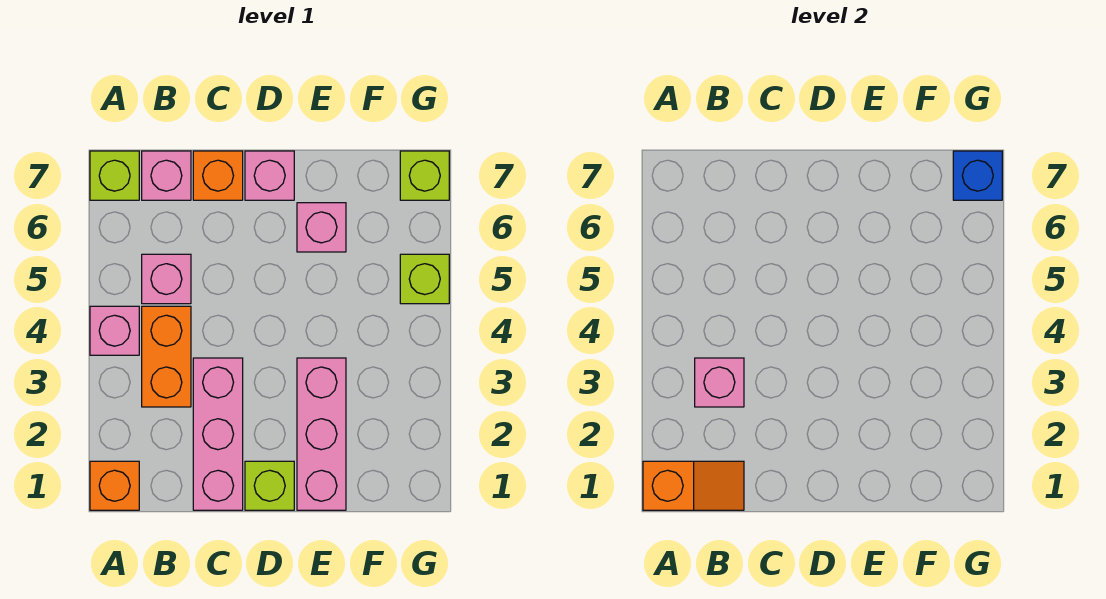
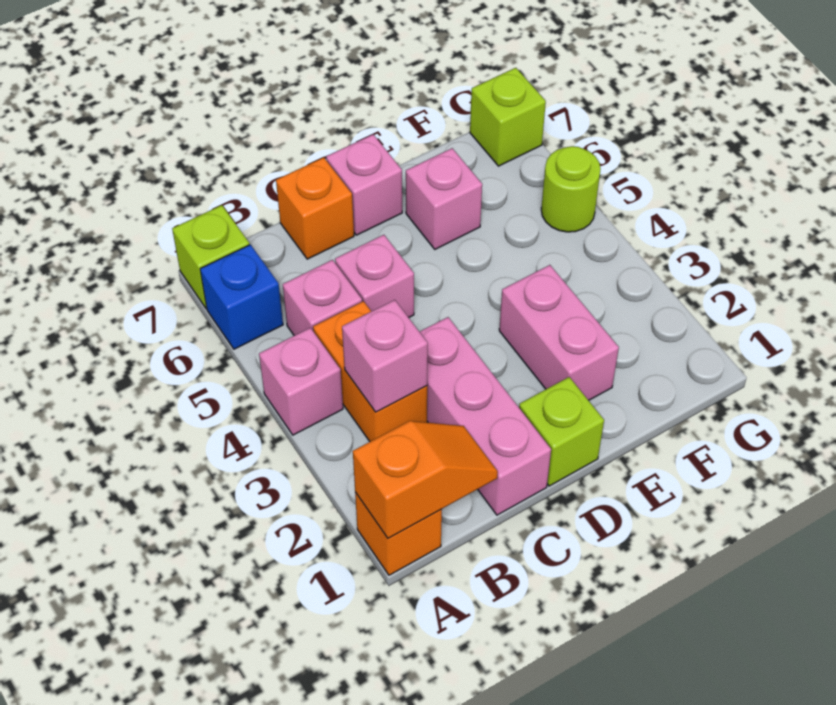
pink brick B7 level 1 -> pink brick C5 level 1
pink brick E1:E3 level 1 -> pink brick E2:E3 level 1
lime brick G5 level 1 -> lime round brick G5 level 1
blue brick G7 level 2 -> blue brick A6 level 1

